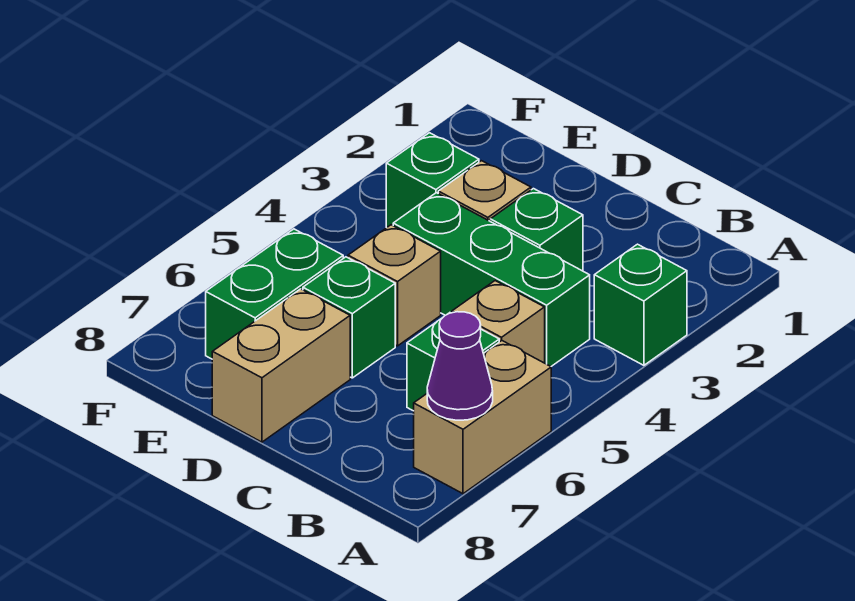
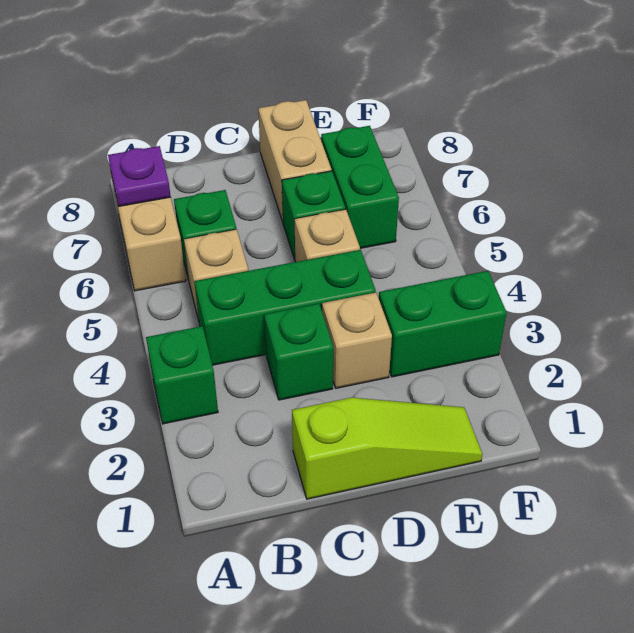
purple cone A7 level 2 -> purple plate A7 level 2
none -> lime slope C1:E1 level 1 top C
green brick E3 level 1 -> green brick E3:F3 level 1

